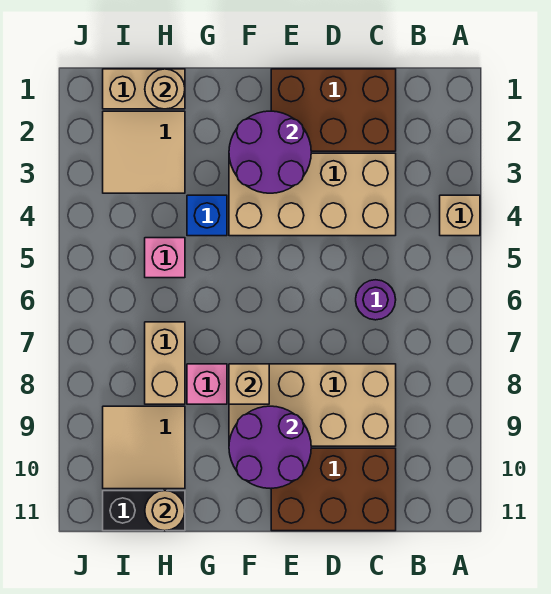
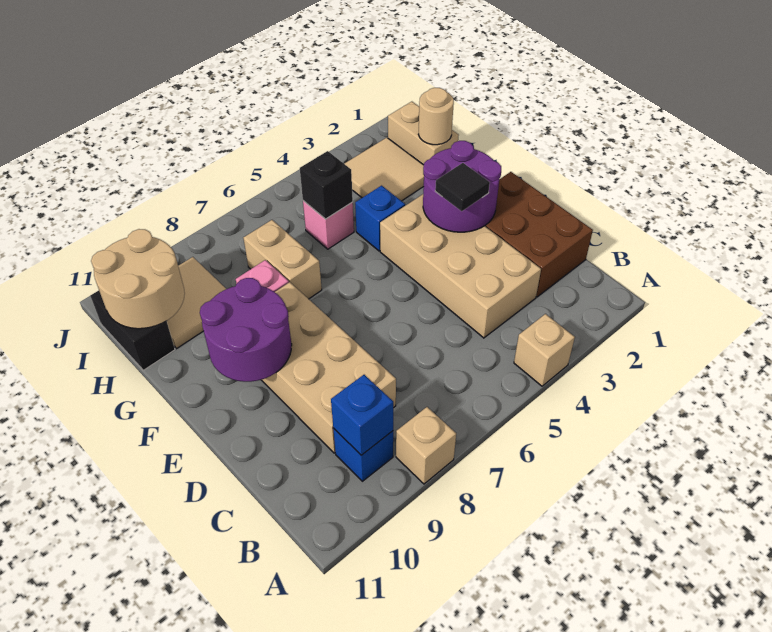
none -> blue brick B9 level 1
none -> blue brick B9 level 2
purple round brick C6 level 1 -> none
brown brick C10:E11 level 1 -> none
none -> black tile E3 level 3
tan brick F8 level 2 -> tan brick A8 level 1
none -> black brick H5 level 2
tan brick H7:H8 level 1 -> tan brick G7:H7 level 1
tan round brick H11 level 2 -> tan round brick H10:I11 level 2

